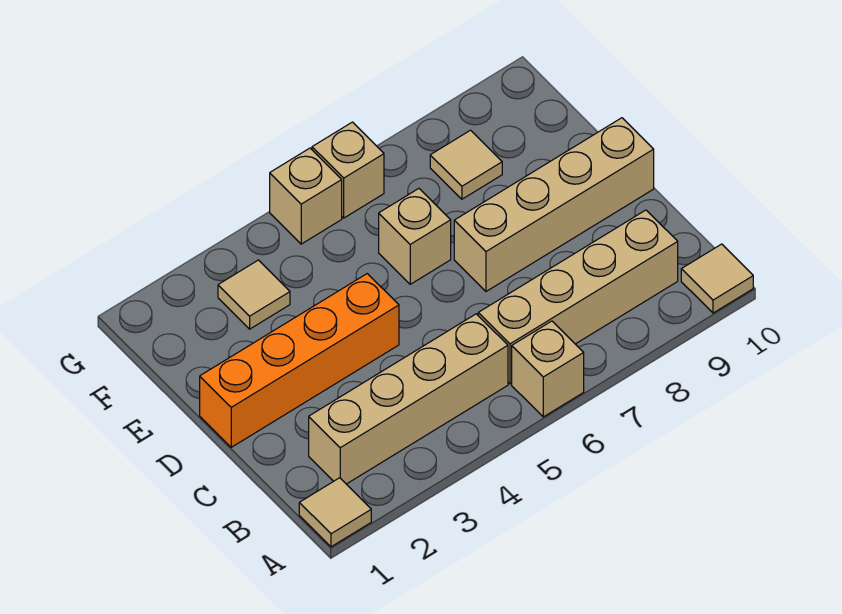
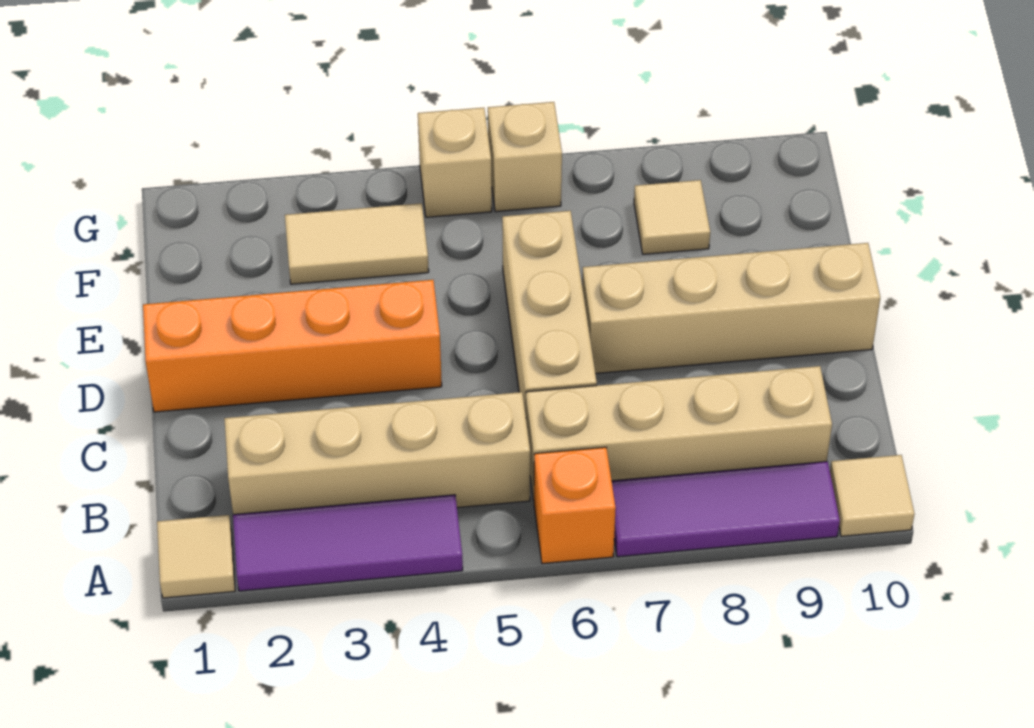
none -> purple tile A2:A4 level 1
tan brick A6 level 1 -> orange brick A6 level 1
none -> purple tile A7:A9 level 1
tan brick E6 level 1 -> tan brick C6:E6 level 1
tan tile F3 level 1 -> tan tile F3:F4 level 1

